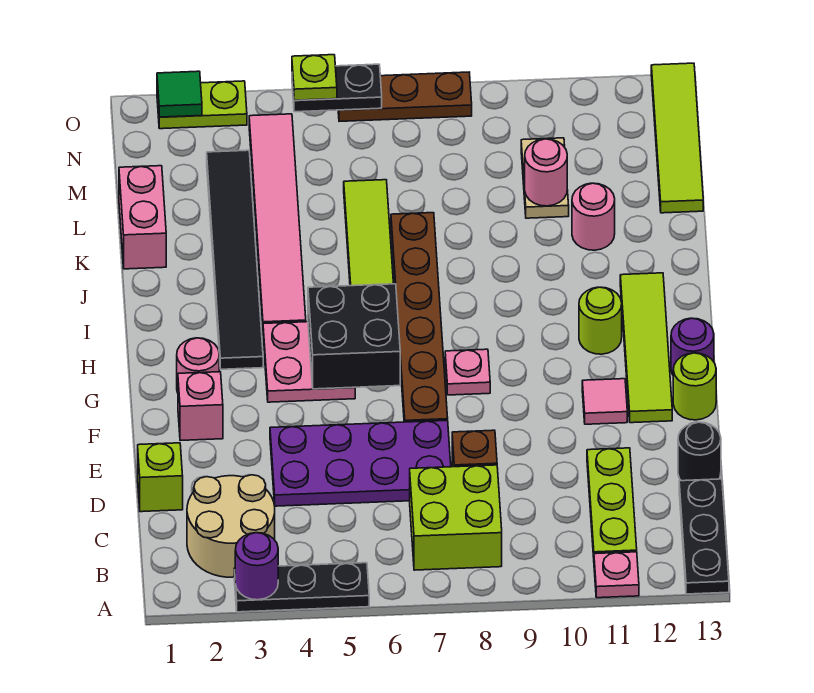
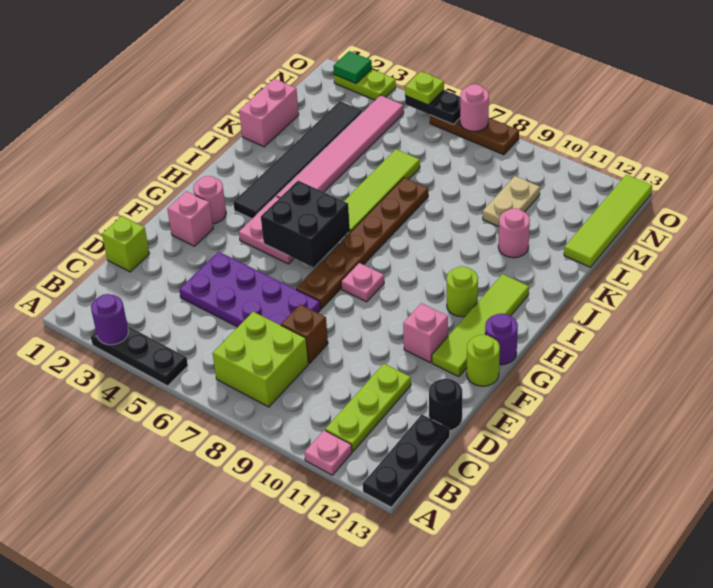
tan round brick B2:C3 level 1 -> none
pink tile F11 level 1 -> pink brick F11 level 1
pink round brick L10 level 2 -> pink round brick O7 level 2

